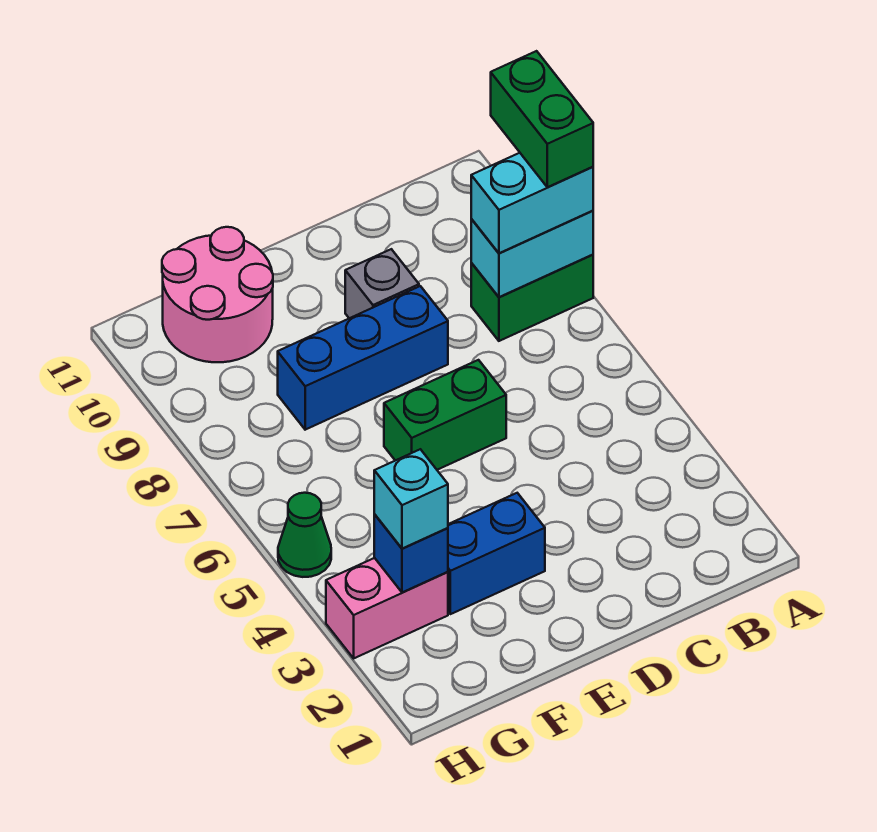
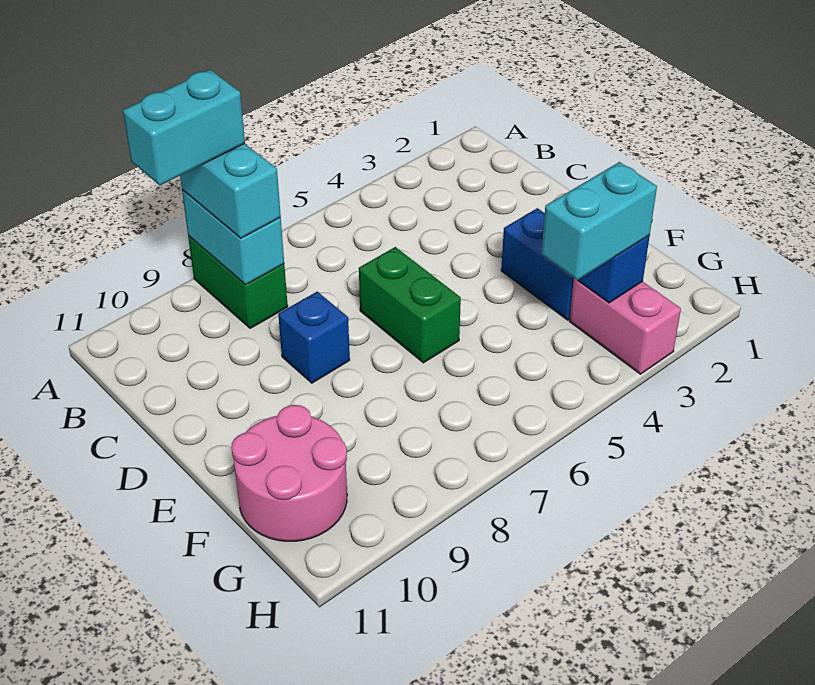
green brick A8:A9 level 4 -> cyan brick A8:A9 level 4
blue brick D8:F8 level 1 -> blue brick D8 level 1
grey brick D9 level 1 -> none
cyan brick G3 level 3 -> cyan brick G3:G4 level 3
green cone H5 level 1 -> none

